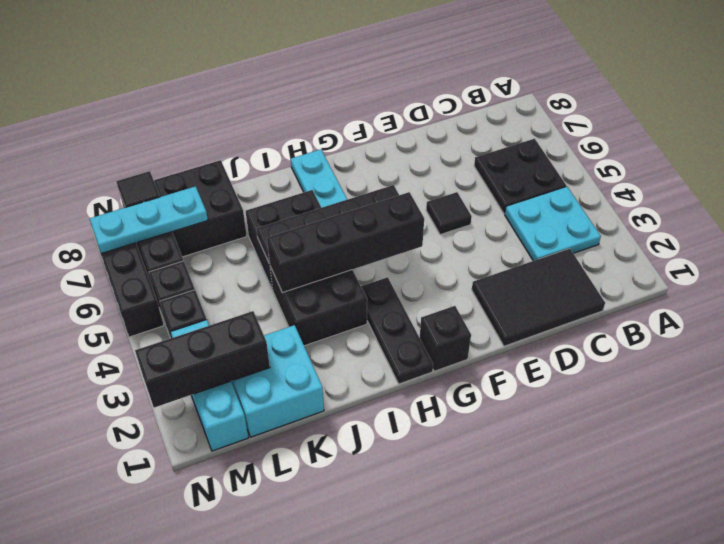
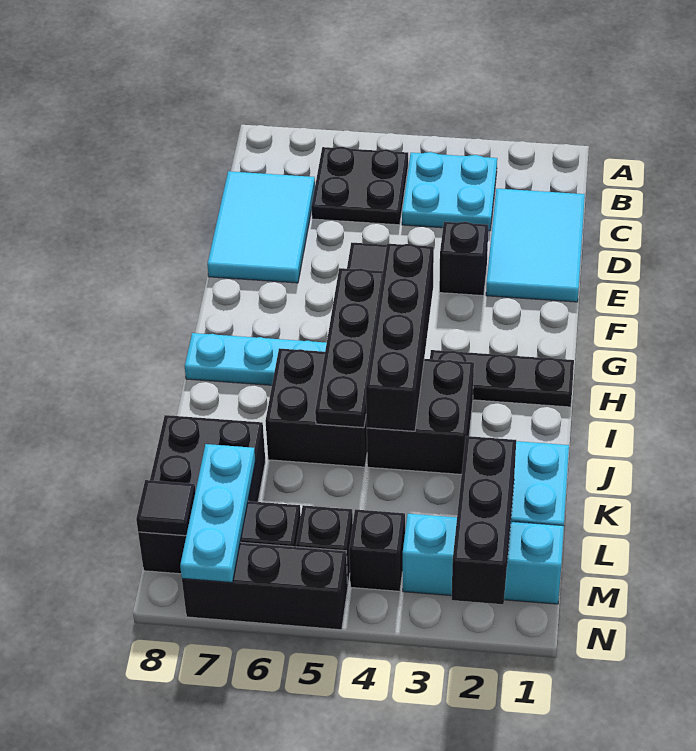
black tile C1:E2 level 1 -> cyan tile C1:E2 level 1
none -> cyan tile C7:E8 level 1
black brick G1 level 1 -> black brick E3 level 1

